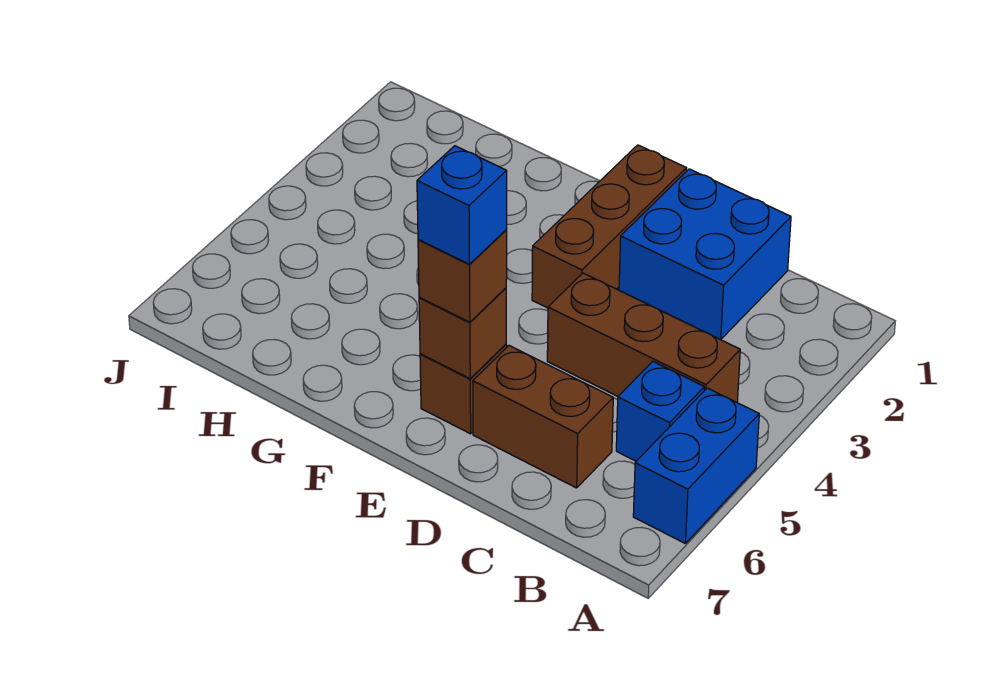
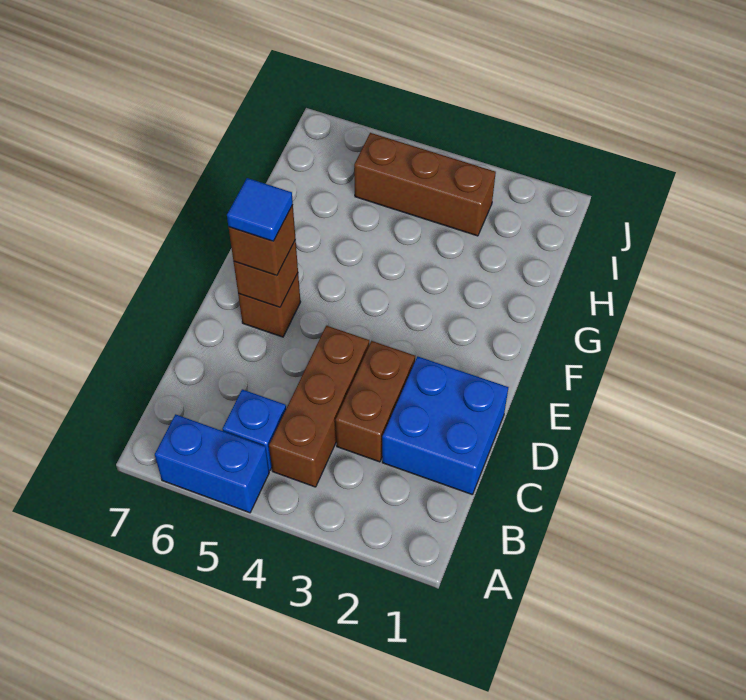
brown brick C6:D6 level 1 -> brown brick C3:D3 level 1
brown brick E1:E3 level 1 -> brown brick I3:I5 level 1
blue brick E6 level 4 -> blue tile E6 level 4

